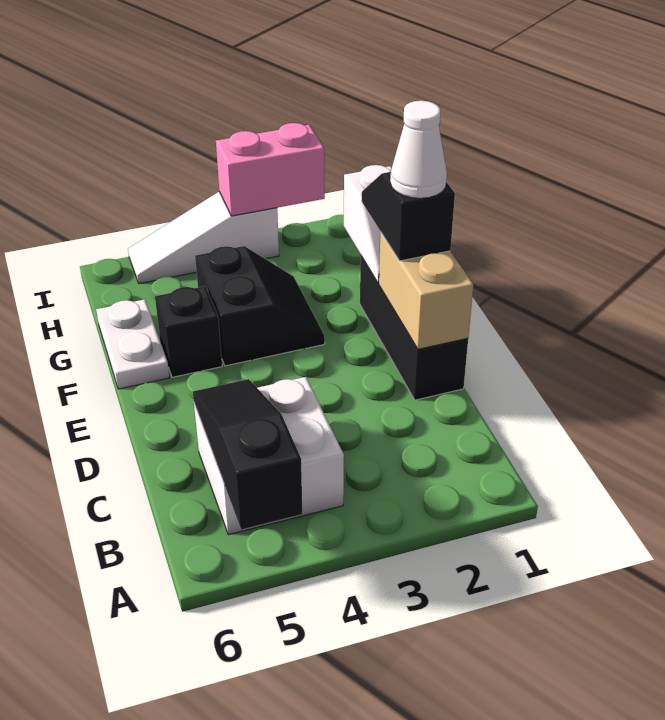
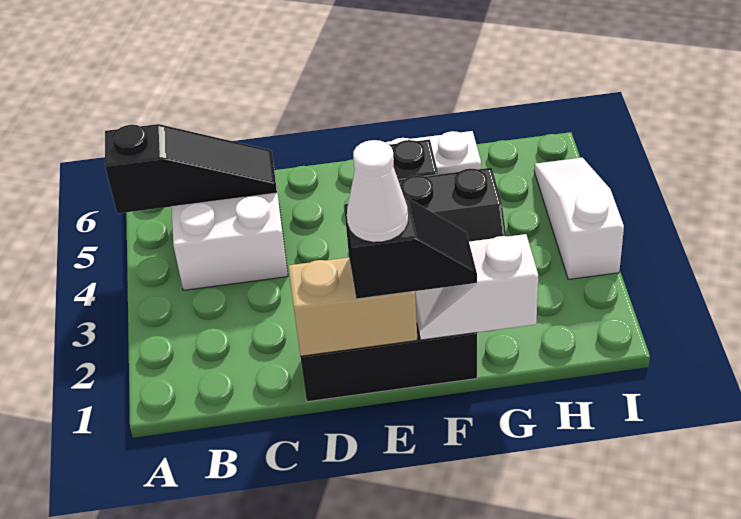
pink brick I2:I3 level 2 -> none

